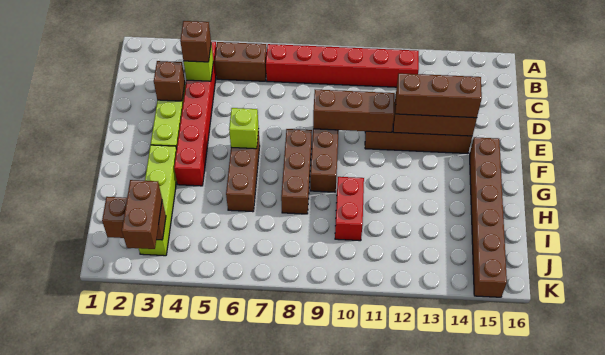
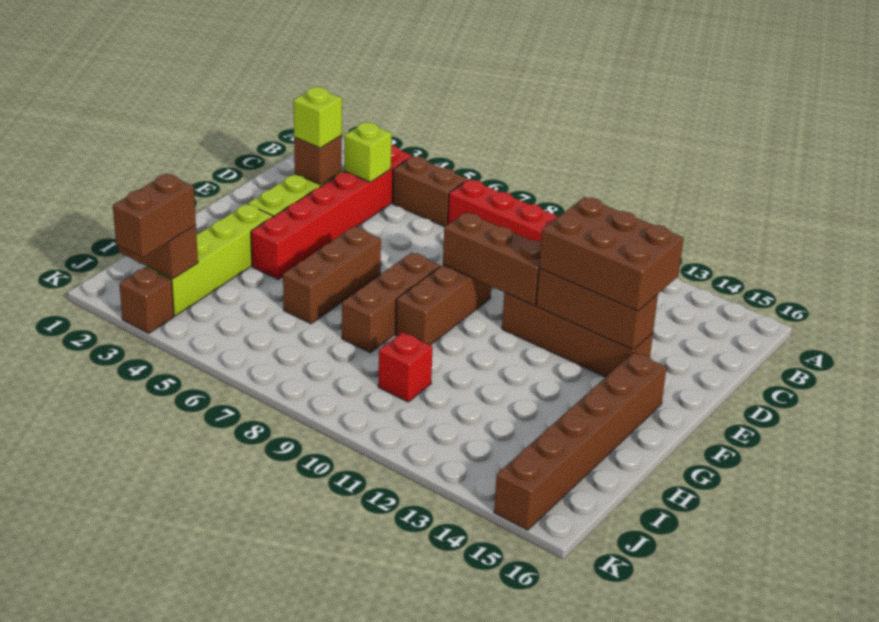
brown brick C4 level 3 -> brown brick K3 level 1
brown brick E12:E14 level 3 -> brown brick D12:E14 level 3
lime brick F6 level 2 -> lime brick D3 level 3
red brick H10:I10 level 1 -> red brick I10 level 1

